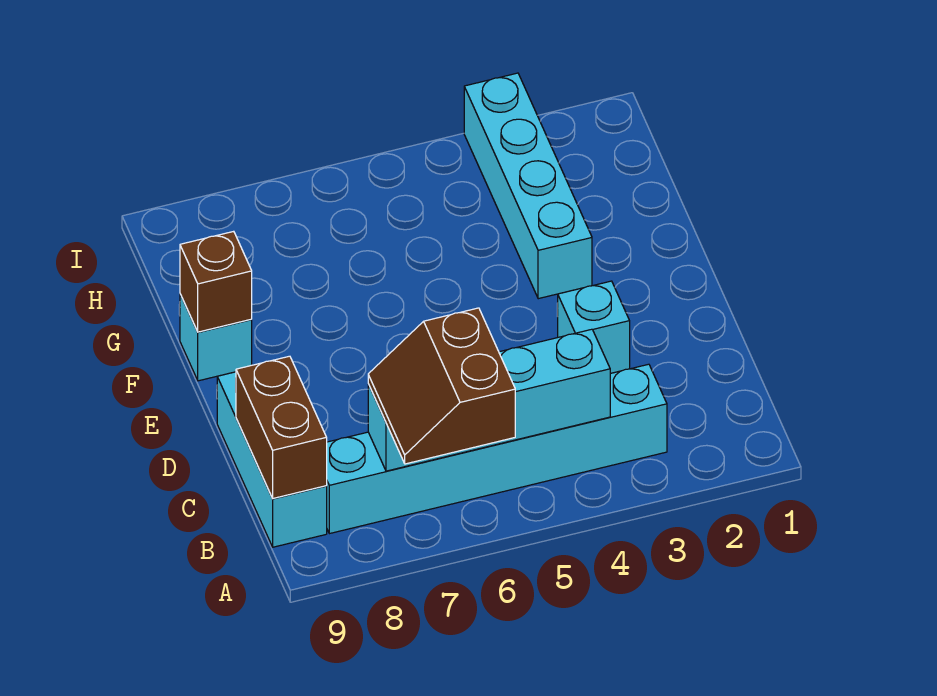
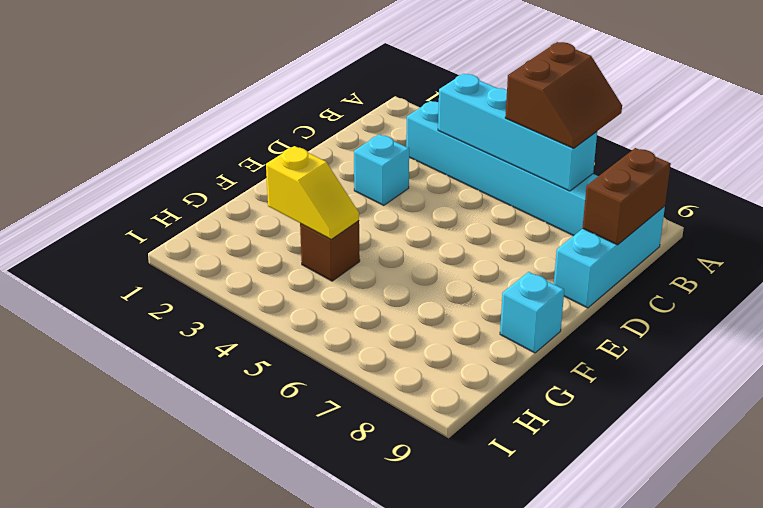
cyan brick F3:I3 level 1 -> none
brown brick F9 level 2 -> brown brick G4 level 1
none -> yellow slope G3:G4 level 2 top 3

